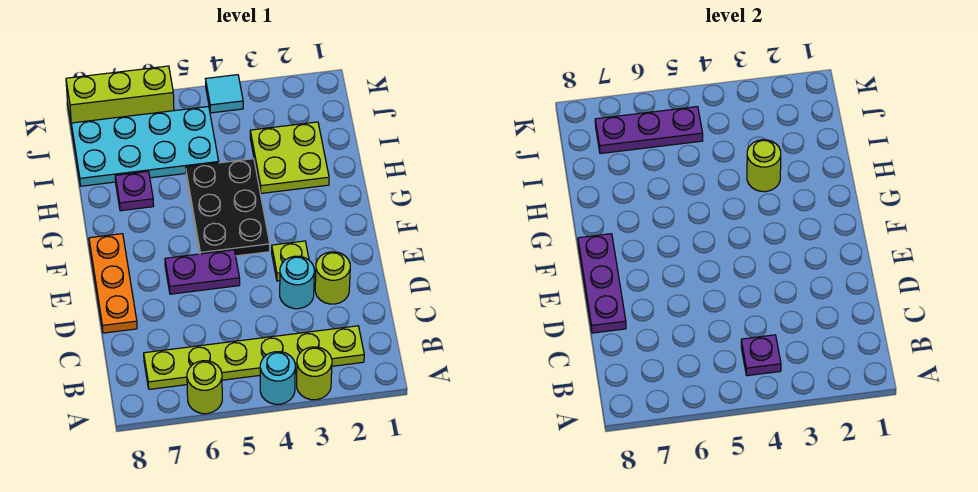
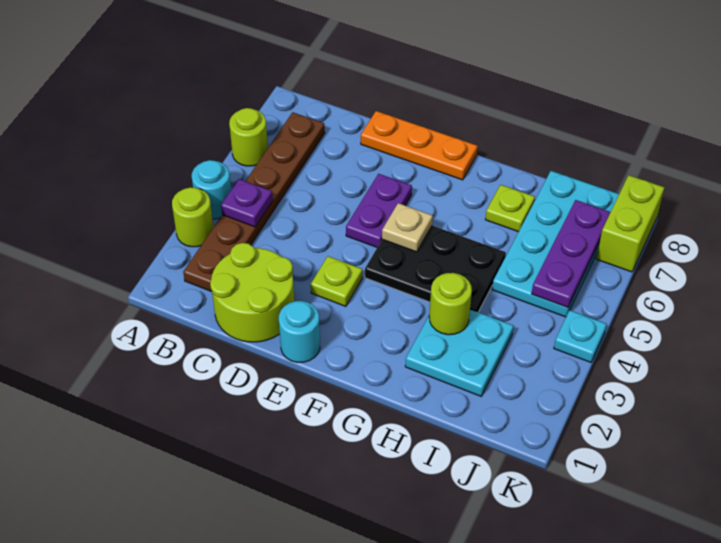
lime plate B2:B7 level 1 -> brown plate B2:B7 level 1
lime round brick D2 level 1 -> lime round brick C1:D2 level 1
cyan round brick D3 level 1 -> cyan round brick E1 level 1
purple plate D8:F8 level 2 -> none
none -> tan plate F5 level 2
lime plate H2:I3 level 1 -> cyan plate H2:I3 level 1
purple plate H7 level 1 -> lime plate H7 level 1
cyan tile K4 level 1 -> cyan plate K4 level 1
lime brick K6:K8 level 1 -> lime brick K7:K8 level 1

